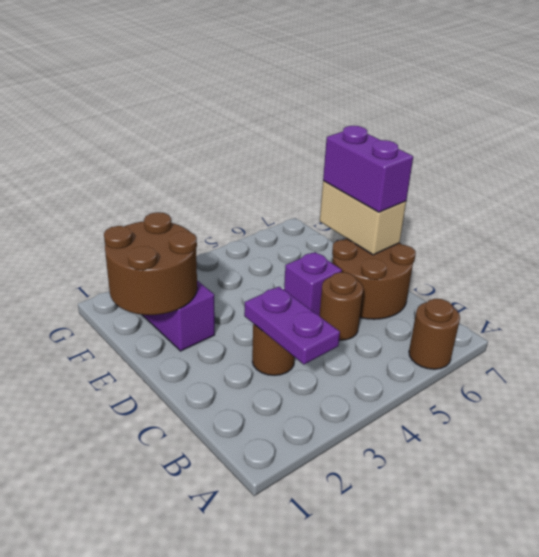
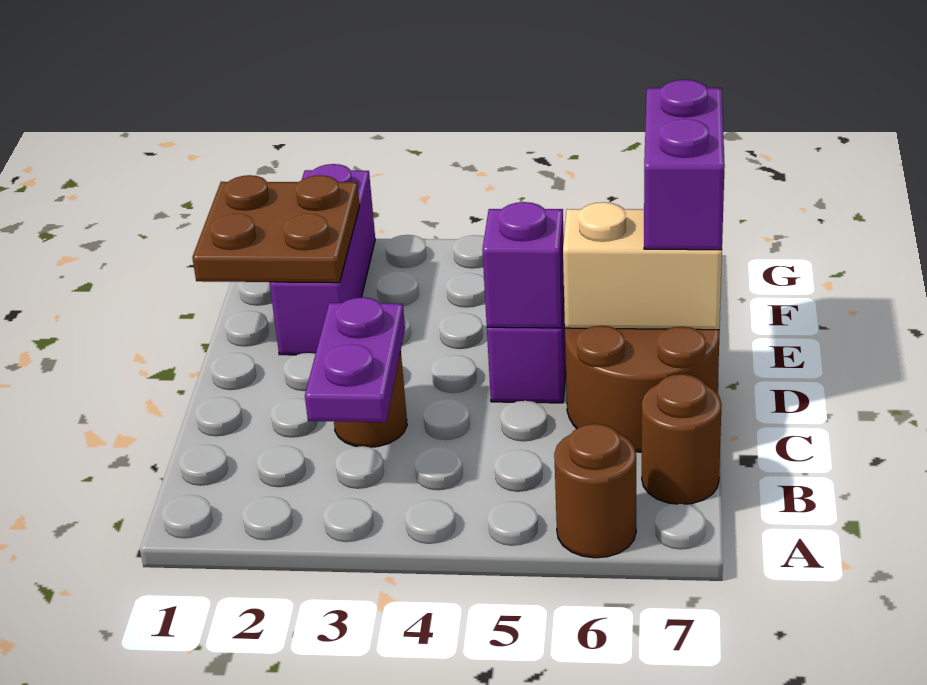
brown round brick C5 level 1 -> brown round brick B7 level 1
none -> purple brick D5 level 2
tan brick D7:E7 level 2 -> tan brick D6:D7 level 2
brown round brick E1:F2 level 2 -> brown plate E1:F2 level 2

